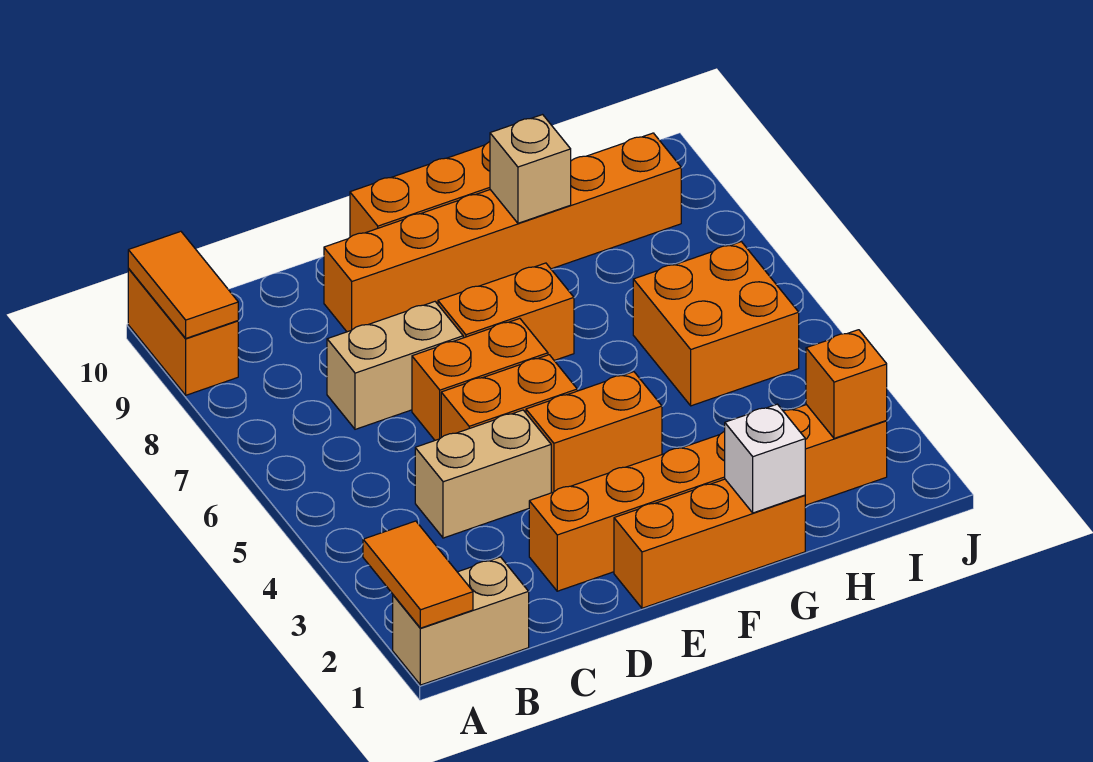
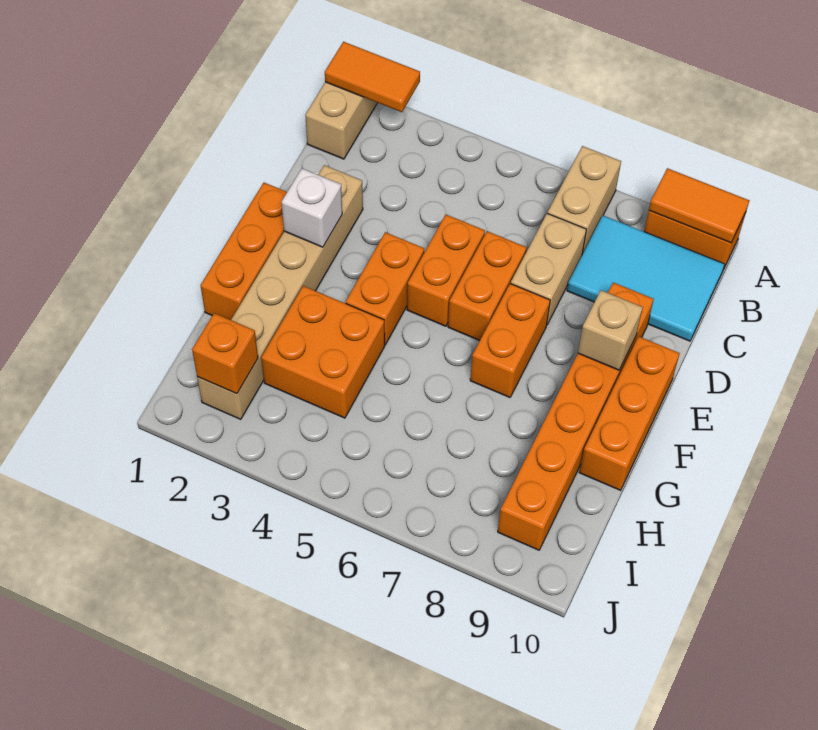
none -> cyan tile B8:C10 level 1
tan brick C4:D4 level 1 -> tan brick A7:B7 level 1
orange brick D2:I2 level 1 -> tan brick D2:I2 level 1
white brick G1 level 2 -> white brick E2 level 2
tan brick G9 level 2 -> tan brick E9 level 2
orange brick H5:I6 level 1 -> orange brick G3:H4 level 1

